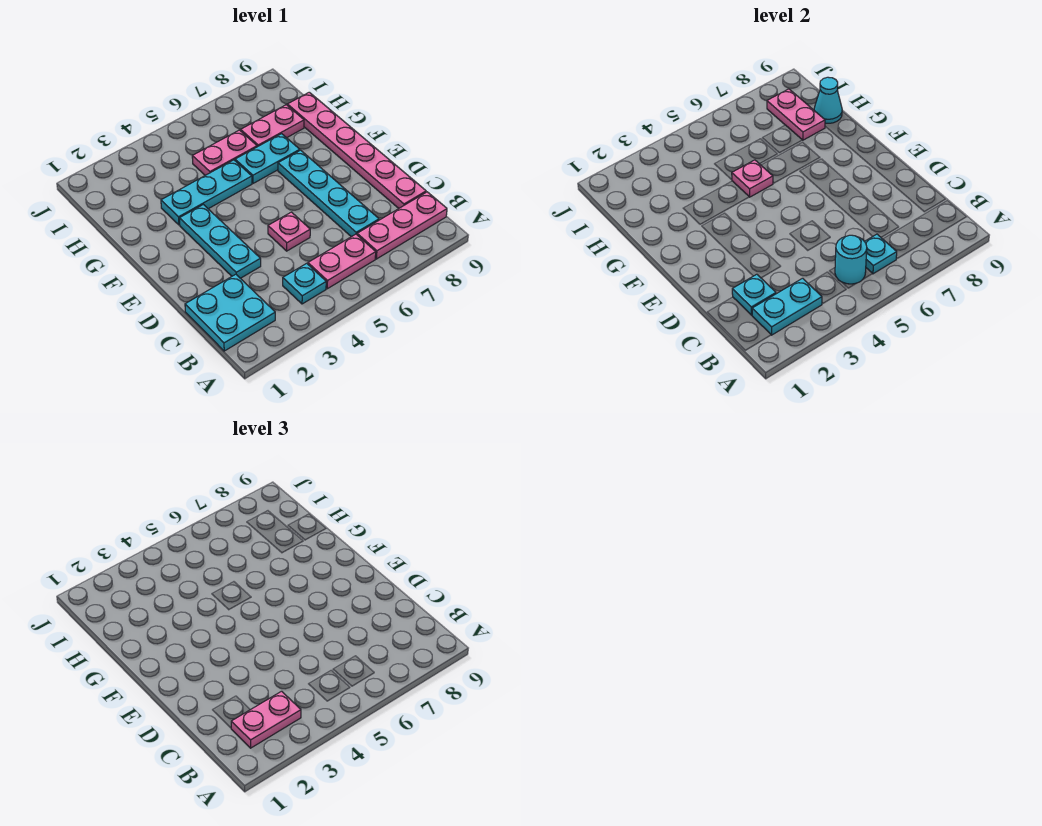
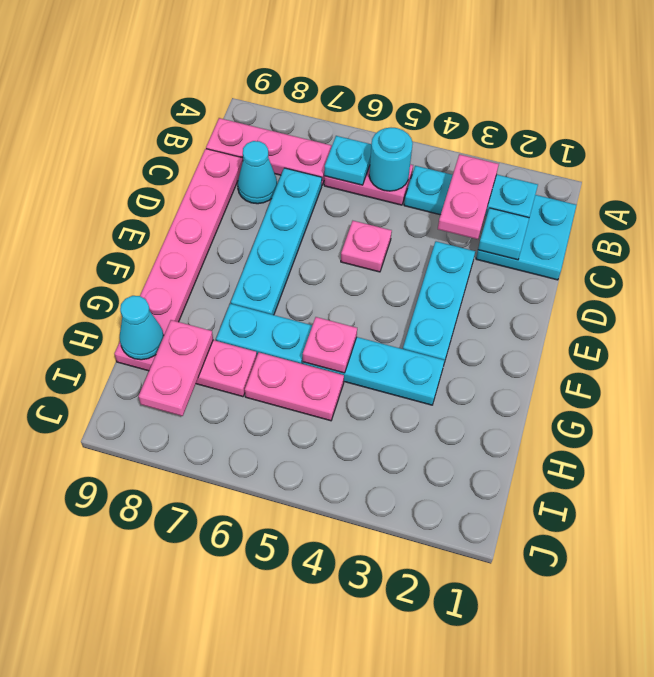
pink plate B2:B3 level 3 -> pink plate B3:C3 level 3
none -> cyan cone C8 level 1

